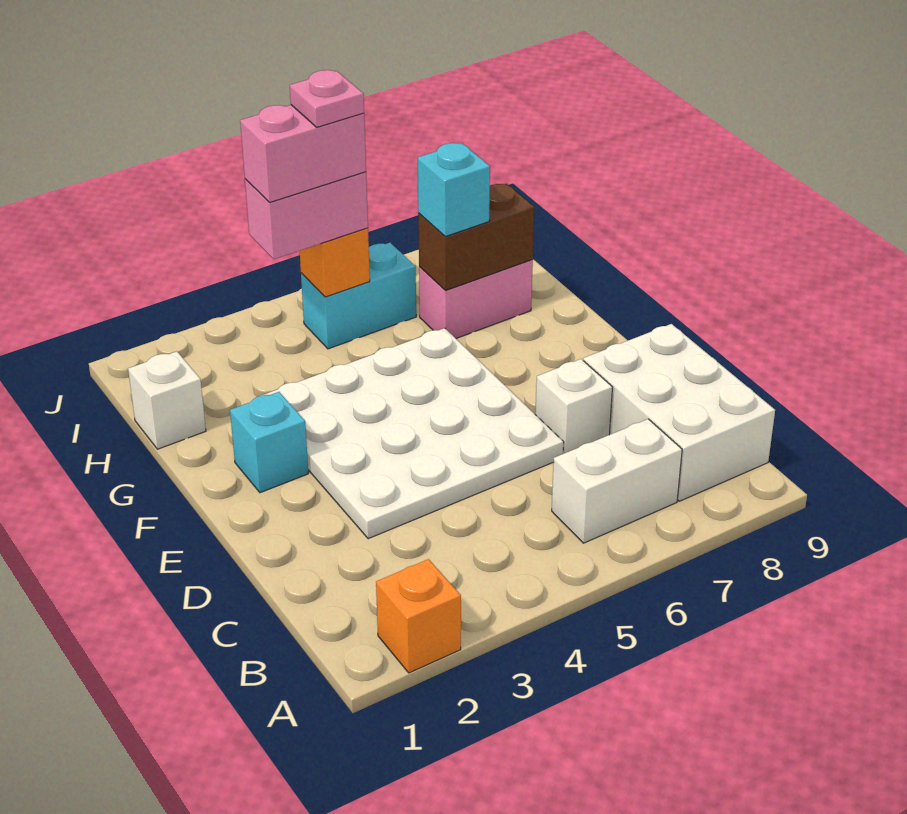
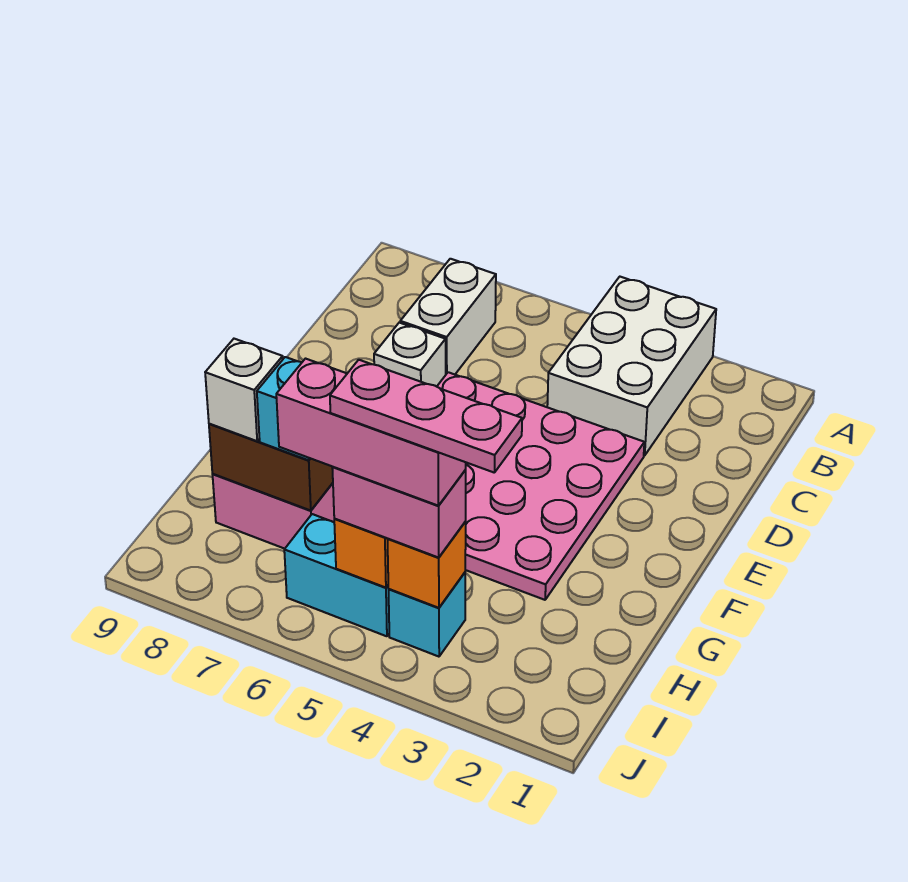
orange brick A2 level 1 -> orange brick I4 level 2
white brick B6:B7 level 1 -> white brick B7:C7 level 1
white brick B8:D9 level 1 -> white brick A3:C4 level 1
white plate D3:G6 level 1 -> pink plate D3:G6 level 1
cyan brick F2 level 1 -> cyan brick I4 level 1
white brick H1 level 1 -> white brick H8 level 3
pink brick I4:I5 level 4 -> pink brick I4:I6 level 4
pink plate I5 level 5 -> pink plate I3:I5 level 5

